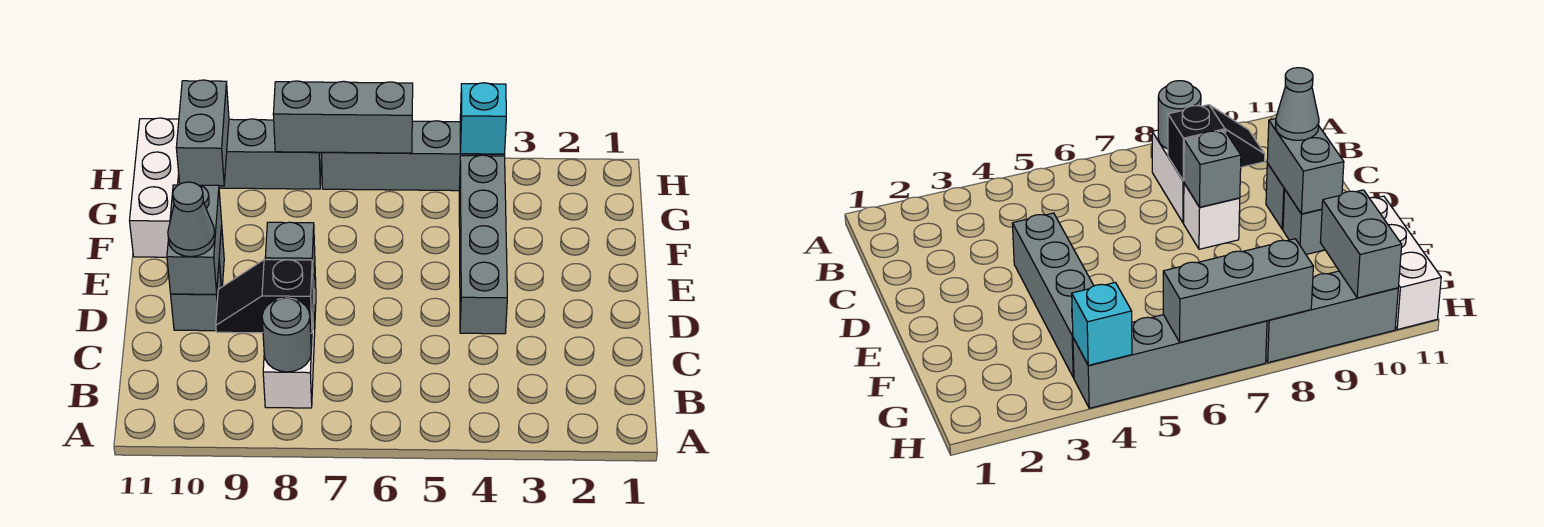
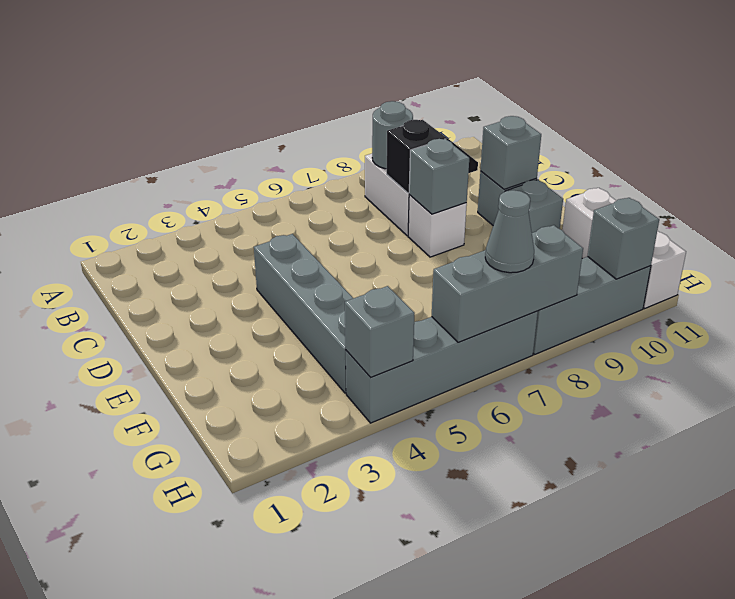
grey brick D10:E10 level 2 -> grey brick D10 level 2
grey cone D10 level 3 -> grey cone H7 level 3
grey brick G10:H10 level 2 -> grey brick H10 level 2
cyan brick H4 level 2 -> grey brick H4 level 2

